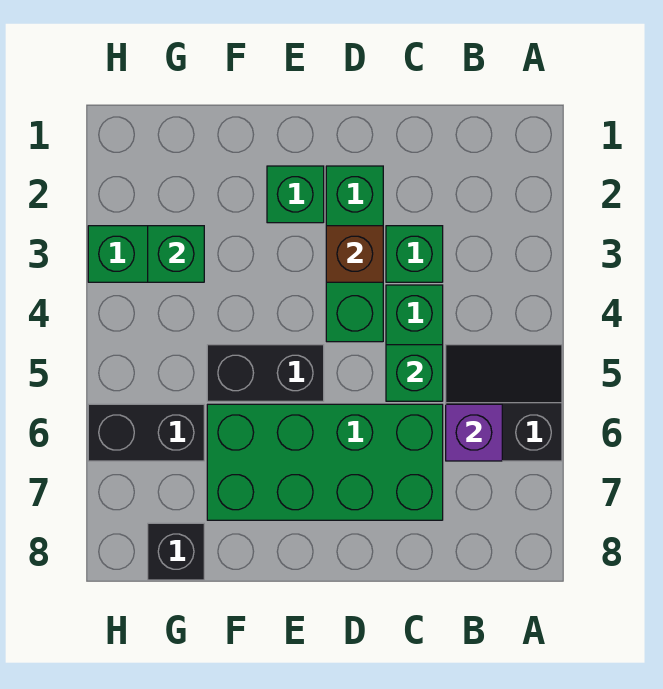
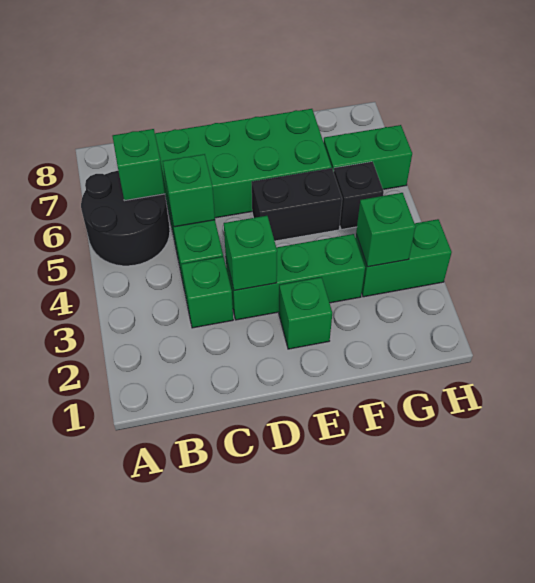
black slope A5:B6 level 1 top 6 -> black round brick A5:B6 level 1
purple brick B6 level 2 -> green brick B6 level 2
green brick D2:D4 level 1 -> green brick D3:F3 level 1
brown brick D3 level 2 -> green brick D3 level 2
black brick G6:H6 level 1 -> green brick G6:H6 level 1
black brick G8 level 1 -> black brick G5 level 1

